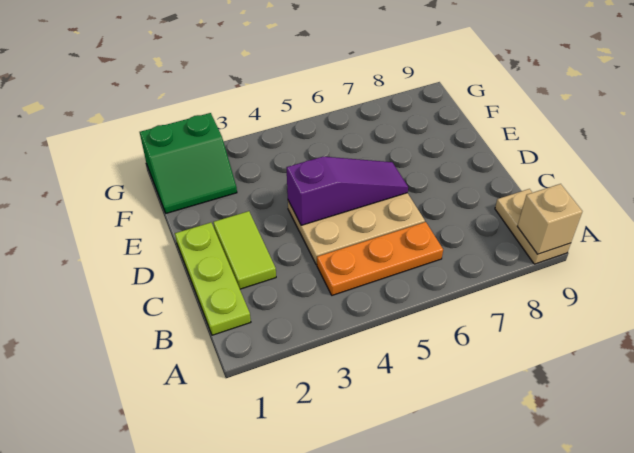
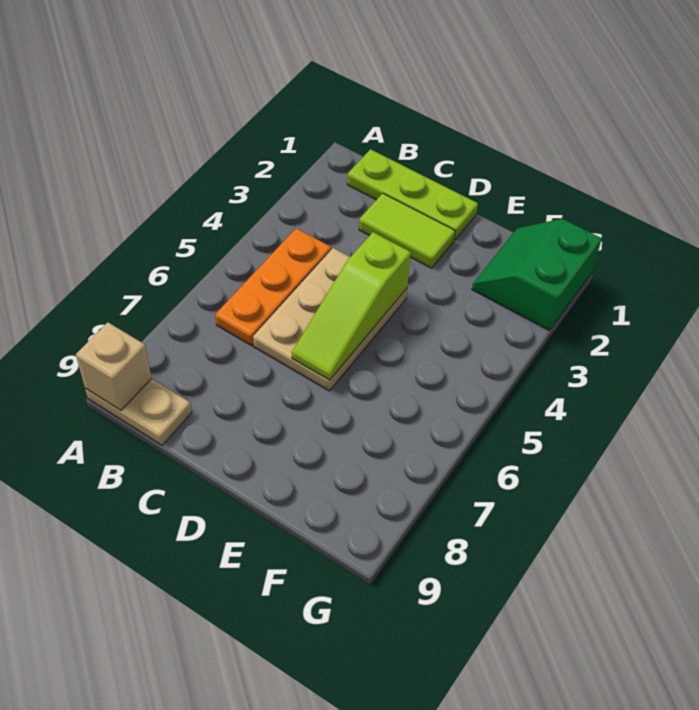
purple slope D4:D6 level 2 top 4 -> lime slope D4:D6 level 2 top 4

